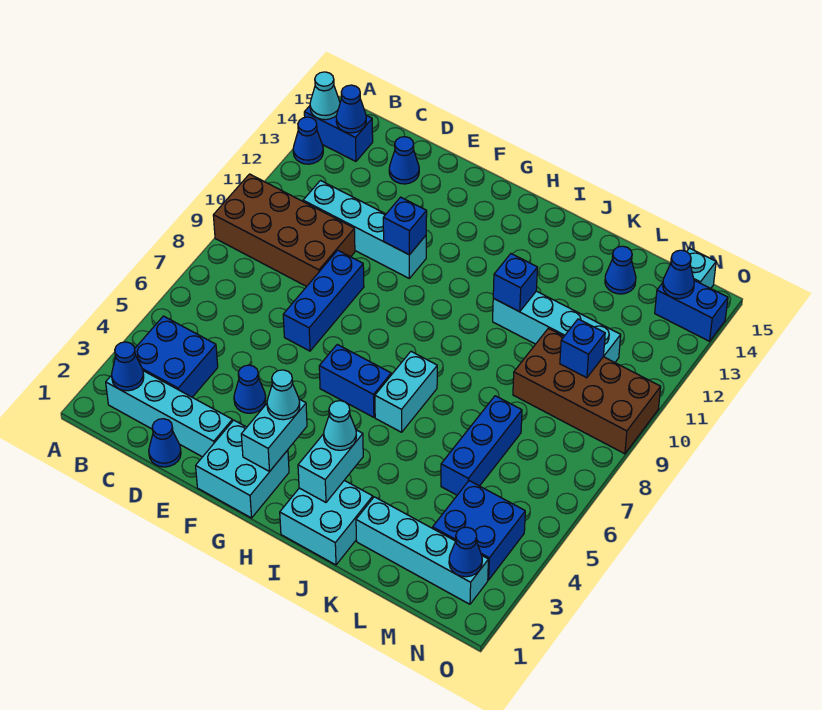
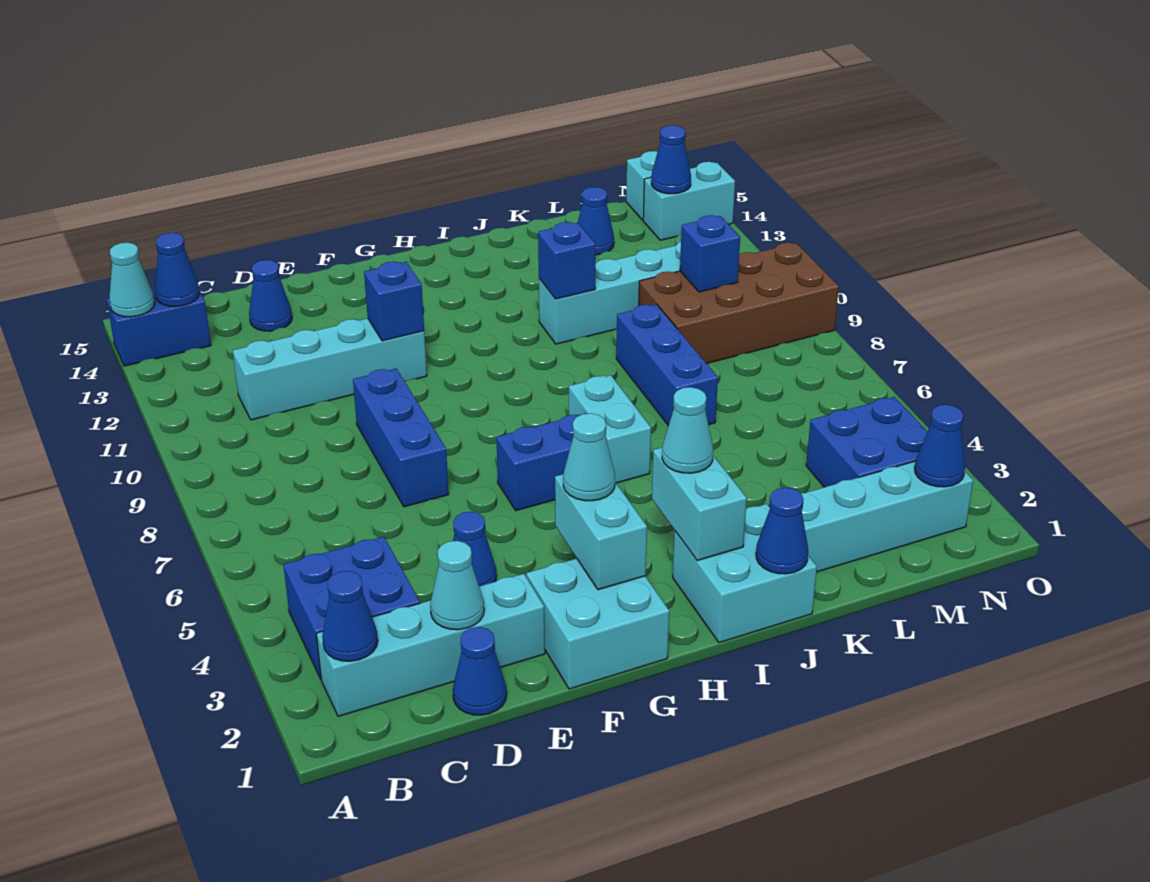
brown brick A9:D10 level 1 -> none
blue cone A13 level 1 -> blue cone J1 level 2
none -> cyan cone D2 level 2
blue brick L5:L7 level 1 -> blue brick K7:K9 level 1
blue brick N14:O14 level 1 -> cyan brick N14:O14 level 1

